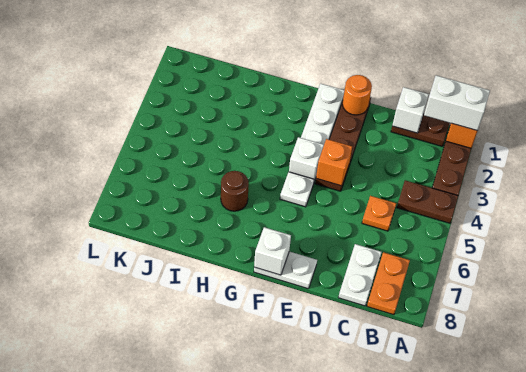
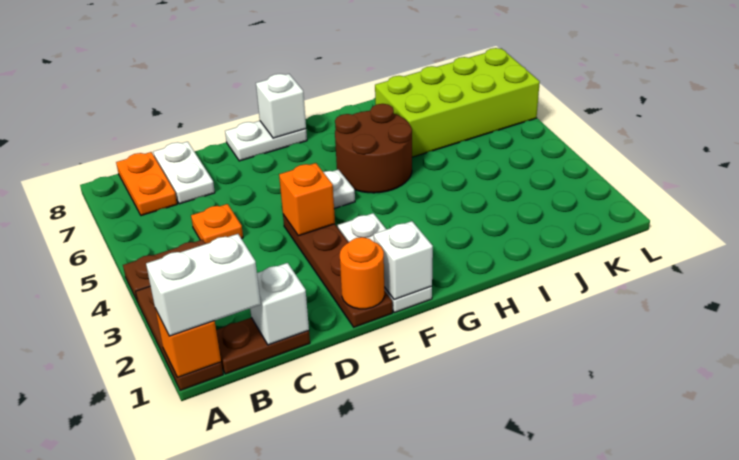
white brick F4 level 1 -> white brick F1 level 2
brown round brick H6 level 1 -> brown round brick G5:H6 level 1
none -> lime brick I6:L7 level 1

